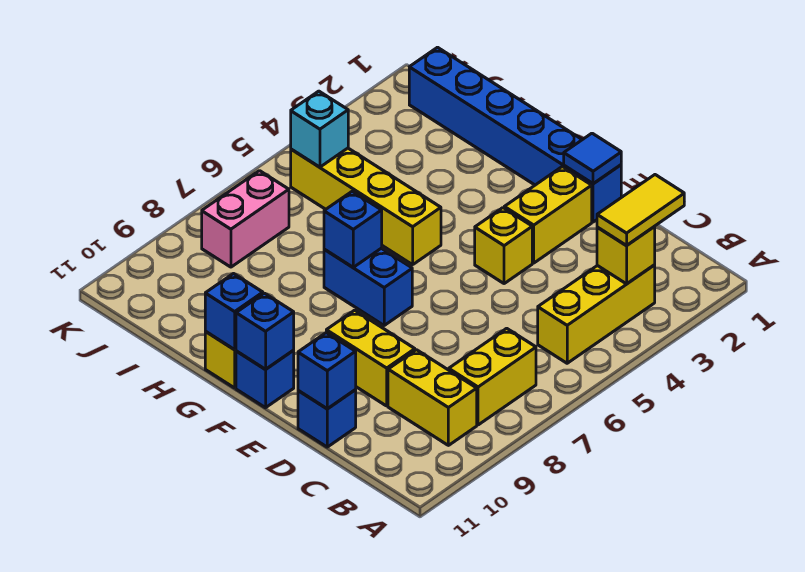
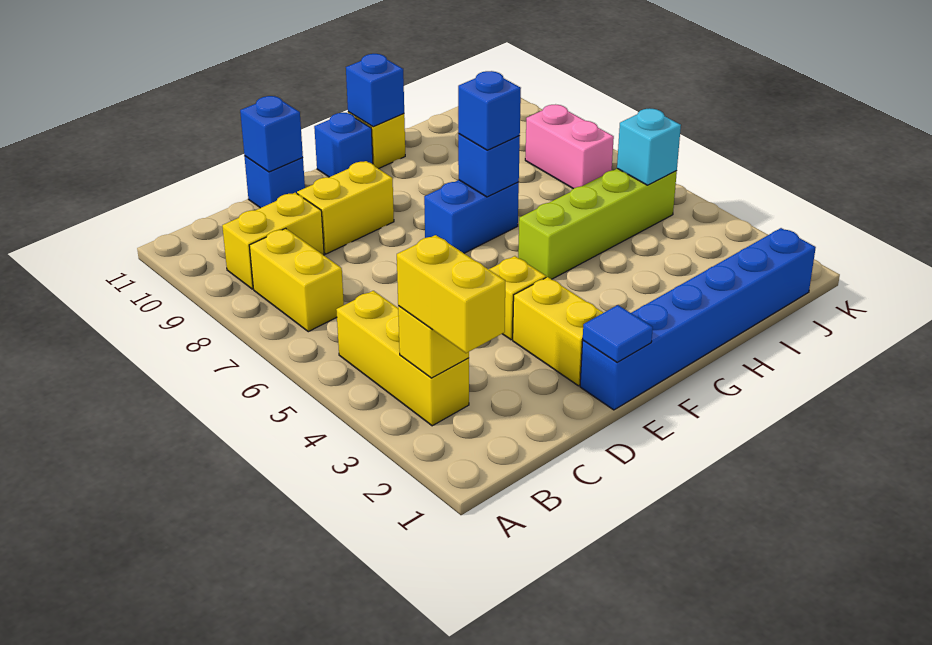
yellow tile B2:B3 level 3 -> yellow brick B2:B3 level 3
blue brick F11 level 2 -> blue brick G7 level 3
yellow brick G5:J5 level 1 -> lime brick G5:J5 level 1

